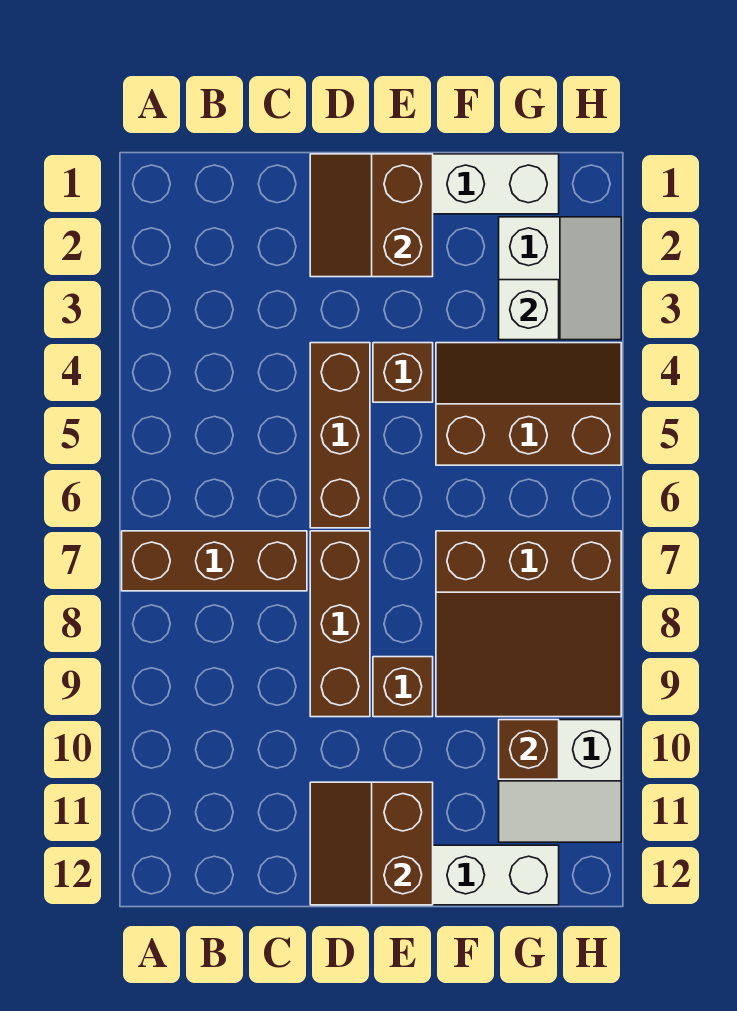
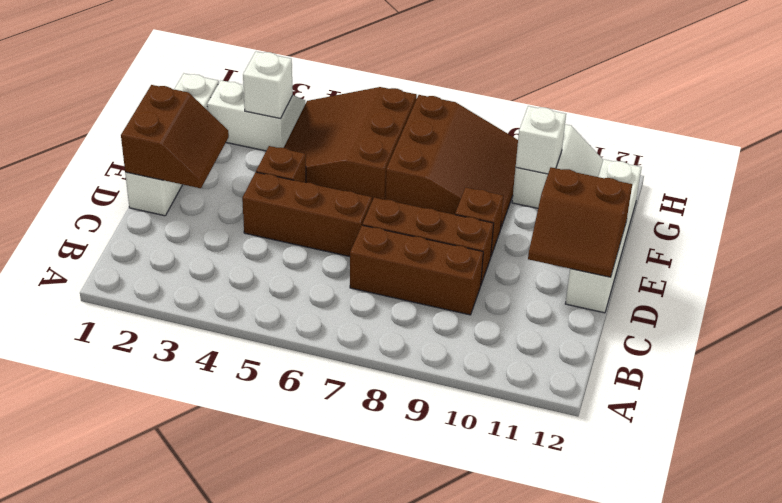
brown brick A7:C7 level 1 -> brown brick C7:C9 level 1
brown slope D1:E2 level 2 top E -> brown slope D1:E2 level 2 top 1
brown slope F4:H5 level 1 top 5 -> brown slope F4:H6 level 1 top 6
brown brick G10 level 2 -> white brick G10 level 2

